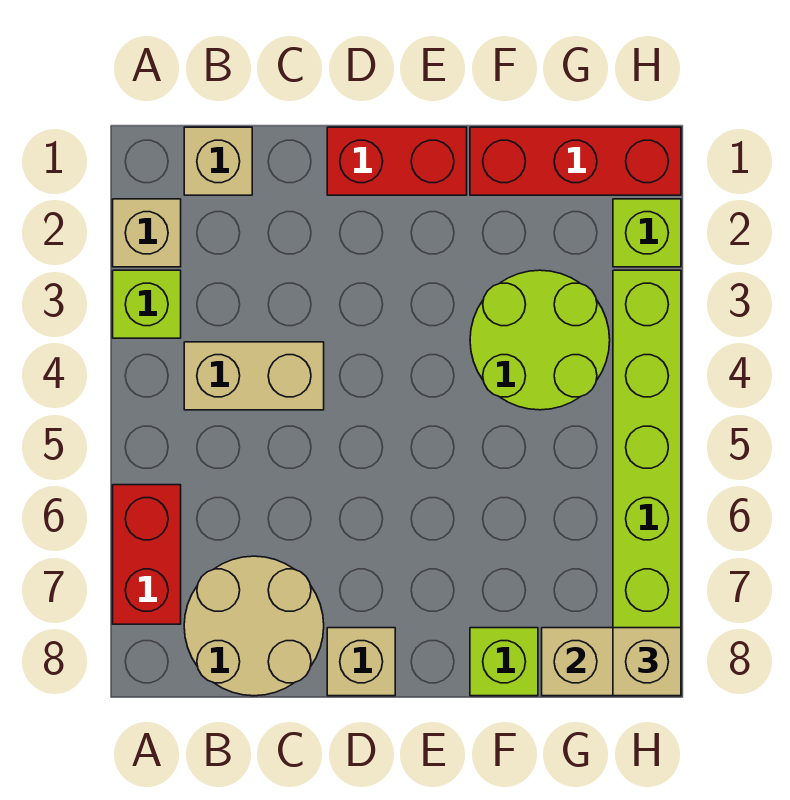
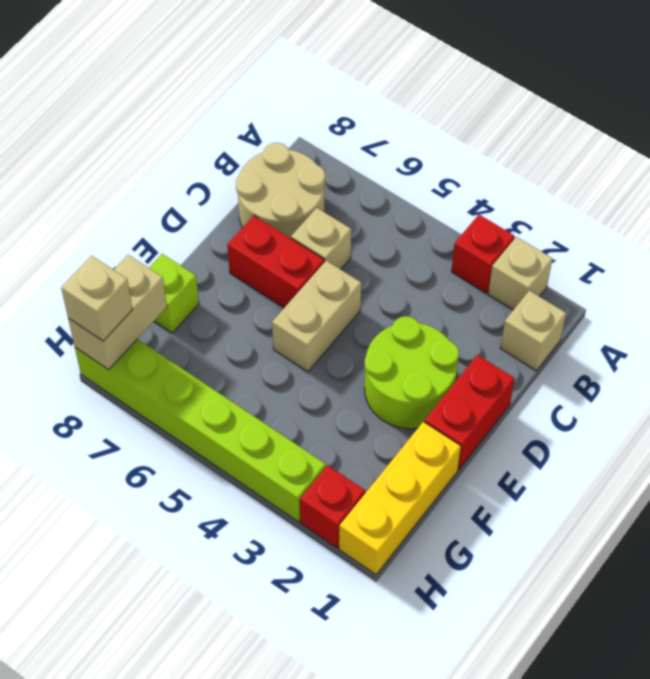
lime brick A3 level 1 -> red brick A3 level 1
red brick A6:A7 level 1 -> red brick D6:D7 level 1
tan brick B4:C4 level 1 -> tan brick D5:E5 level 1
tan brick D8 level 1 -> tan brick C6 level 1
red brick F1:H1 level 1 -> yellow brick F1:H1 level 1
lime round brick F3:G4 level 1 -> lime round brick D2:E3 level 1
lime brick H2 level 1 -> red brick H2 level 1

